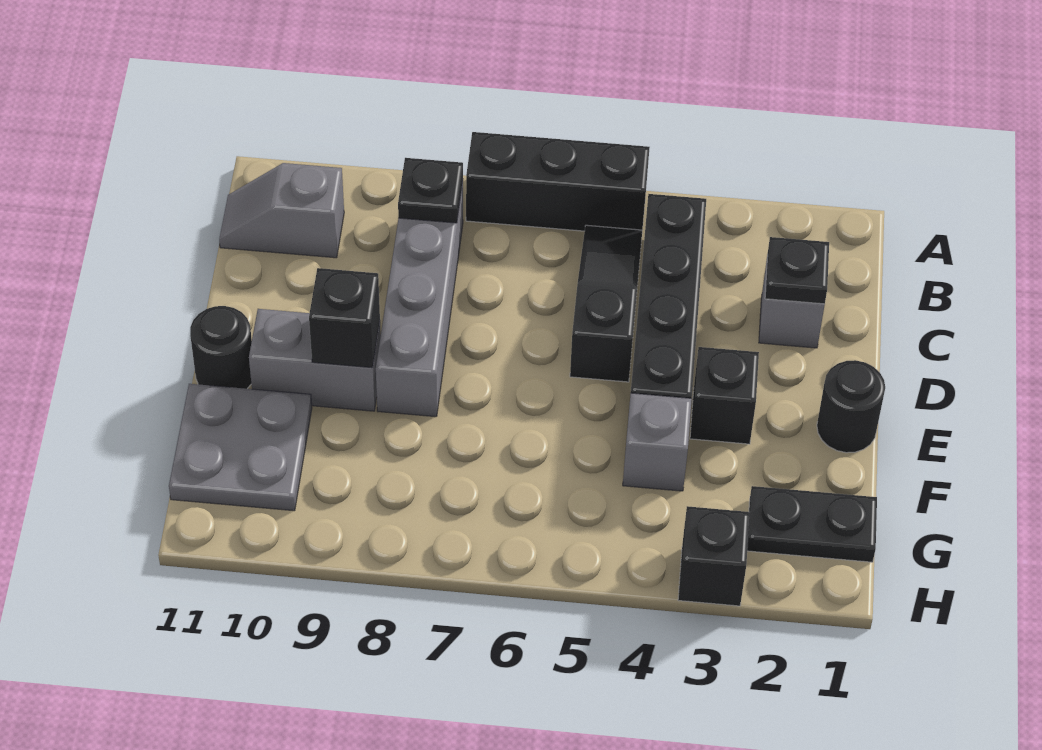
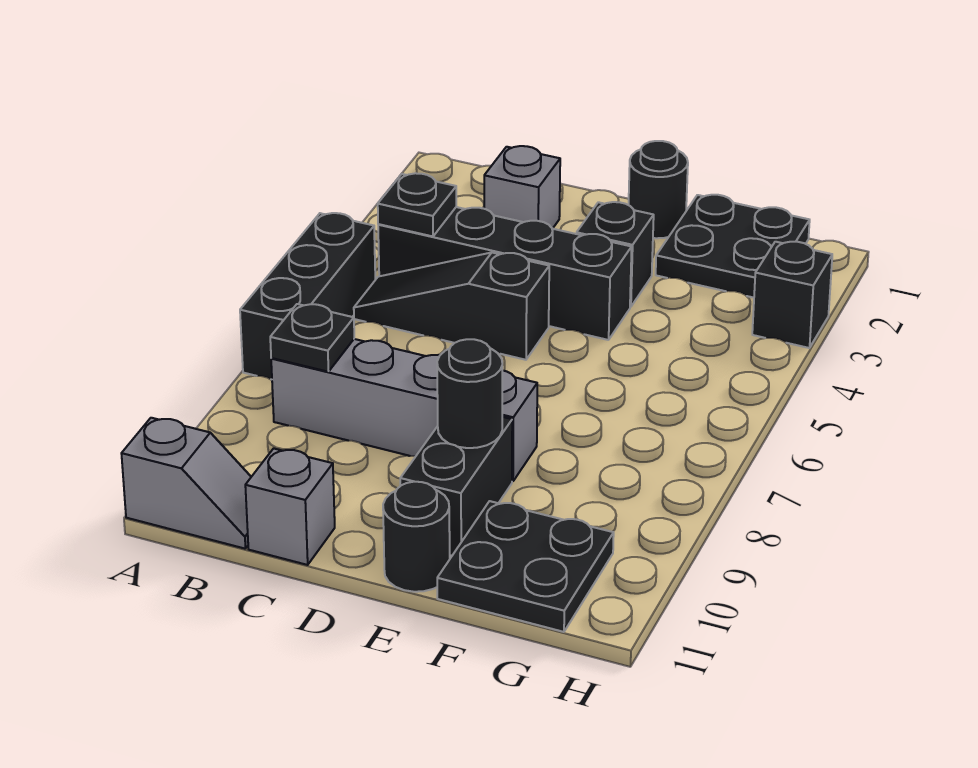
grey slope B10:B11 level 1 top 10 -> grey slope A11:B11 level 1 top A
black plate C2 level 2 -> black plate B4 level 2
grey brick E9:E10 level 1 -> black brick E9:E10 level 1
black brick E9 level 2 -> black round brick E9 level 2
grey brick F4 level 1 -> grey brick C11 level 1
grey plate F10:G11 level 1 -> black plate F10:G11 level 1
black plate G1:G2 level 1 -> black plate F1:G2 level 1

